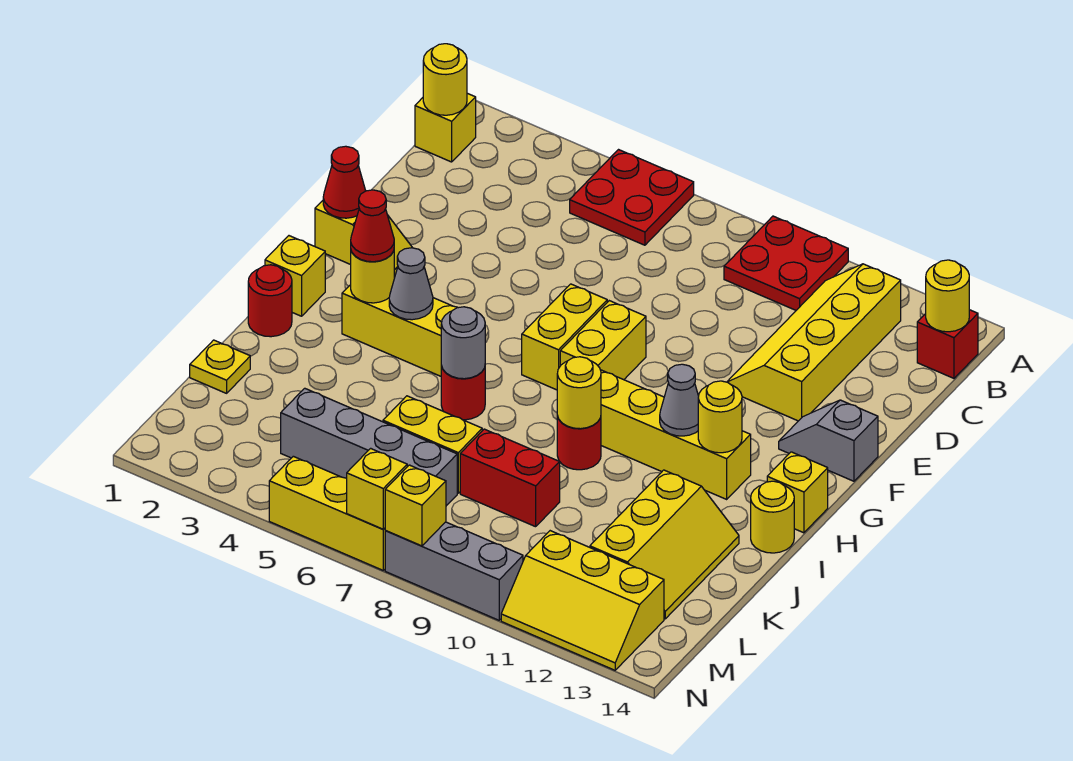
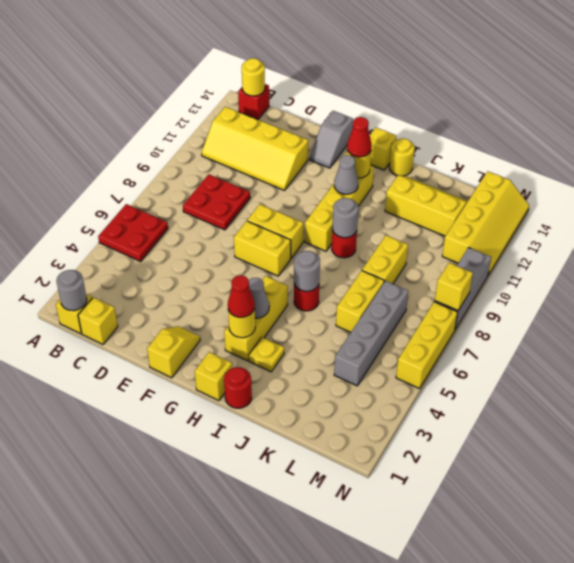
red plate A9:B10 level 1 -> red plate C8:D9 level 1
yellow round brick B1 level 2 -> grey round brick B1 level 2
red cone F1 level 2 -> red cone H12 level 3
yellow round brick I9 level 2 -> grey round brick I9 level 2
yellow plate K1 level 1 -> yellow plate I3 level 1
red brick K8:K9 level 1 -> yellow brick K8:K9 level 1
yellow slope M11:N13 level 1 top M -> yellow slope M11:N14 level 1 top M
yellow brick N7 level 2 -> yellow brick C1 level 1

